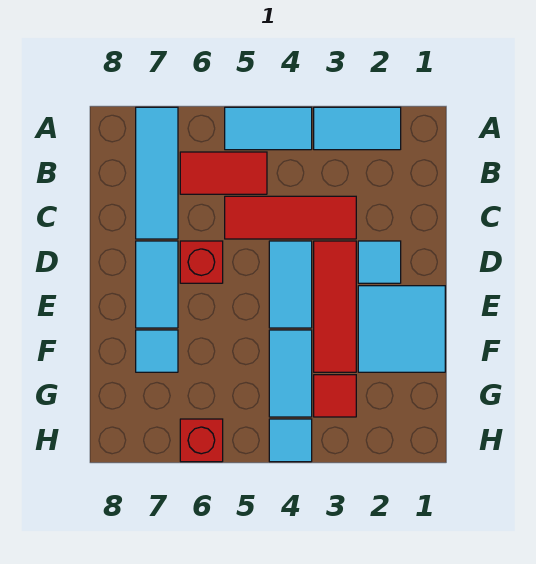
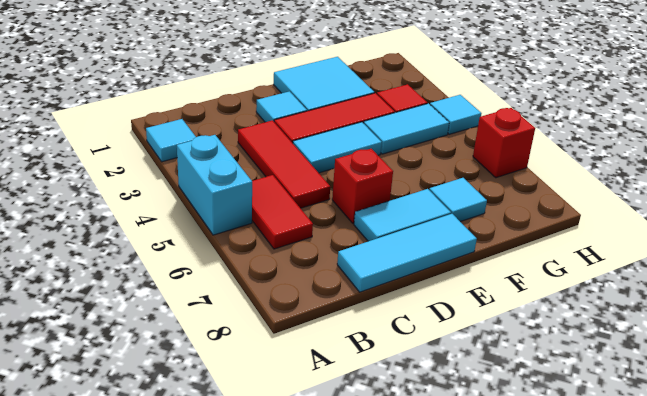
cyan tile A2:A3 level 1 -> cyan tile A2 level 1
cyan tile A4:A5 level 1 -> cyan brick A4:A5 level 1
cyan tile A7:C7 level 1 -> cyan tile C8:E8 level 1

